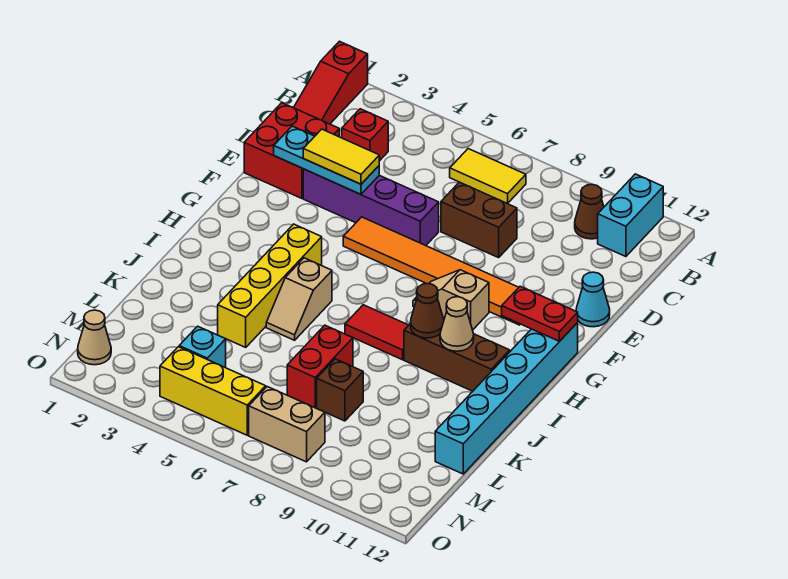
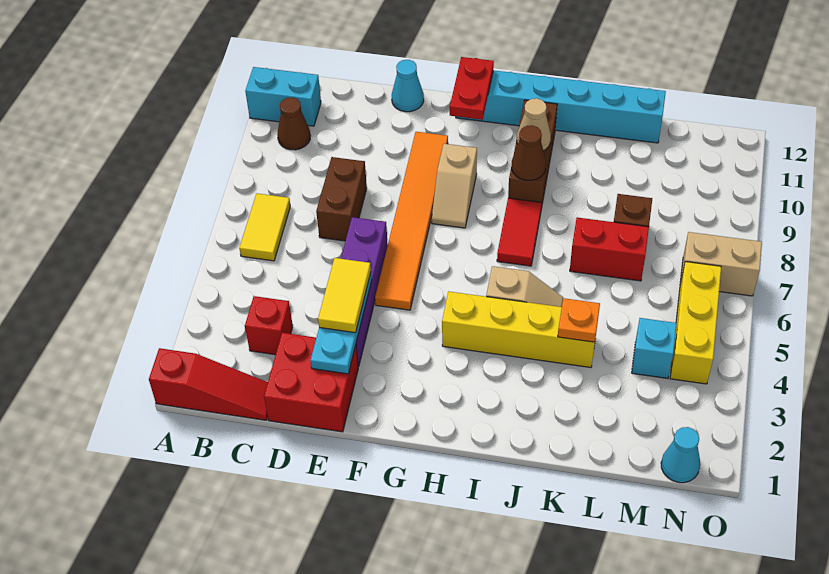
none -> orange plate K4 level 2
tan cone N1 level 1 -> cyan cone N1 level 1
tan brick N7:N8 level 1 -> tan brick N7:O7 level 1

